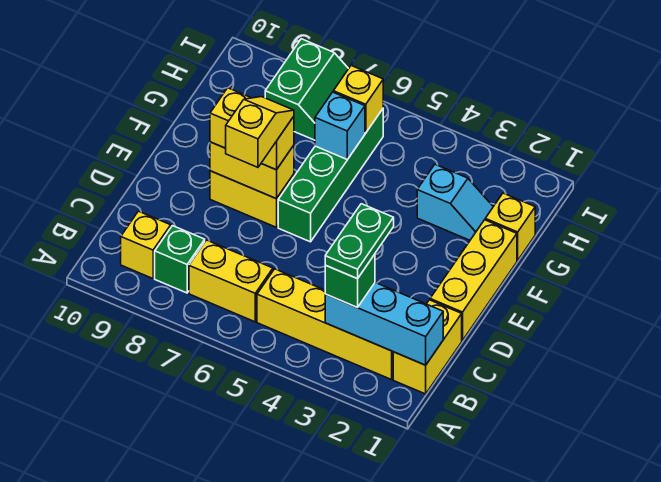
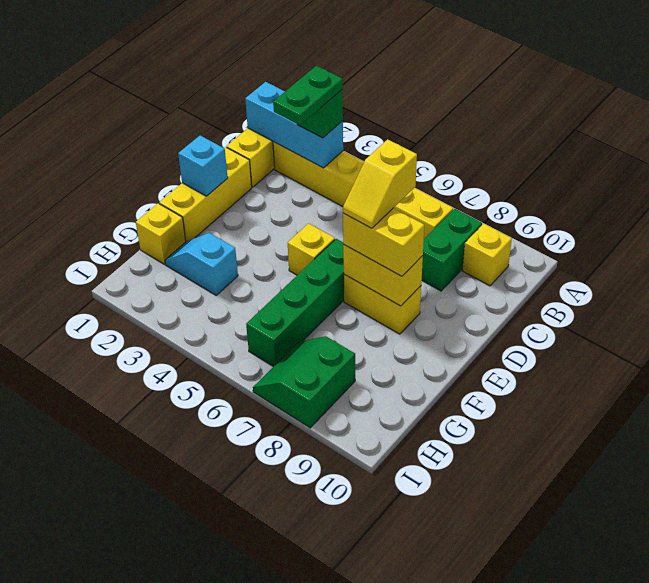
green brick B8 level 1 -> green brick B8:C8 level 1
cyan brick G6 level 2 -> cyan brick E1 level 2
yellow brick H6 level 2 -> yellow brick E5 level 1

